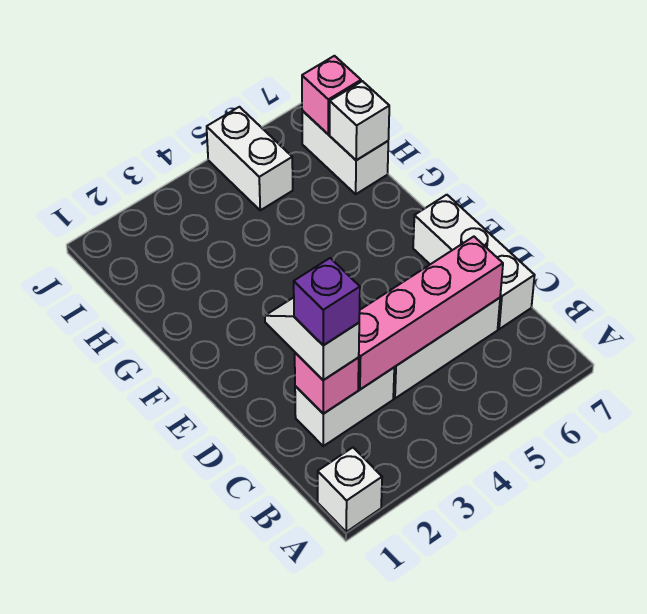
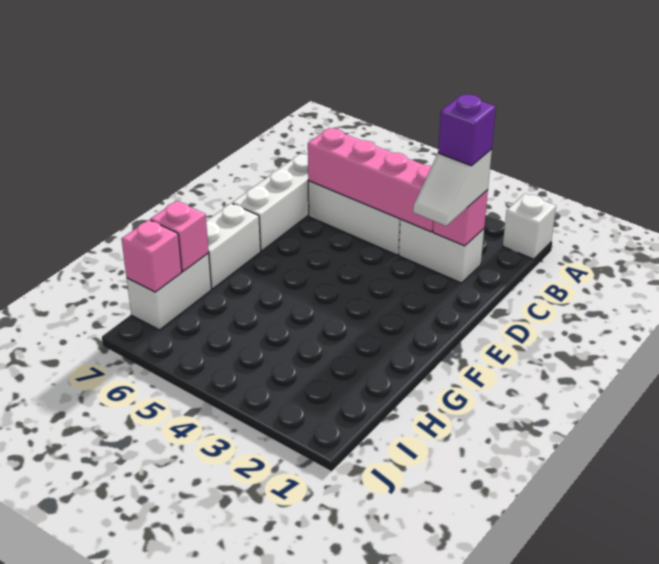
white brick H7 level 2 -> pink brick H7 level 2
white brick I5:J5 level 1 -> white brick F7:G7 level 1

